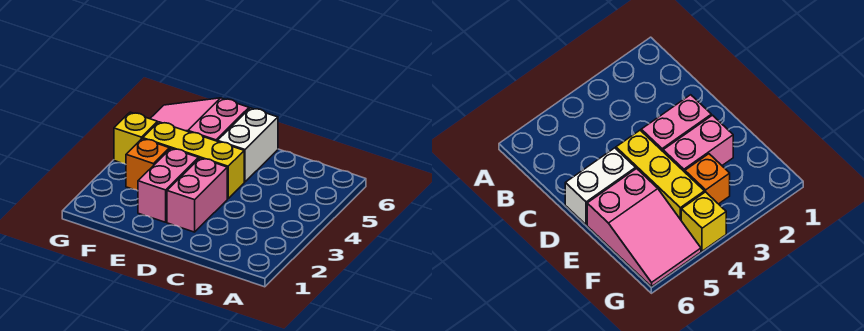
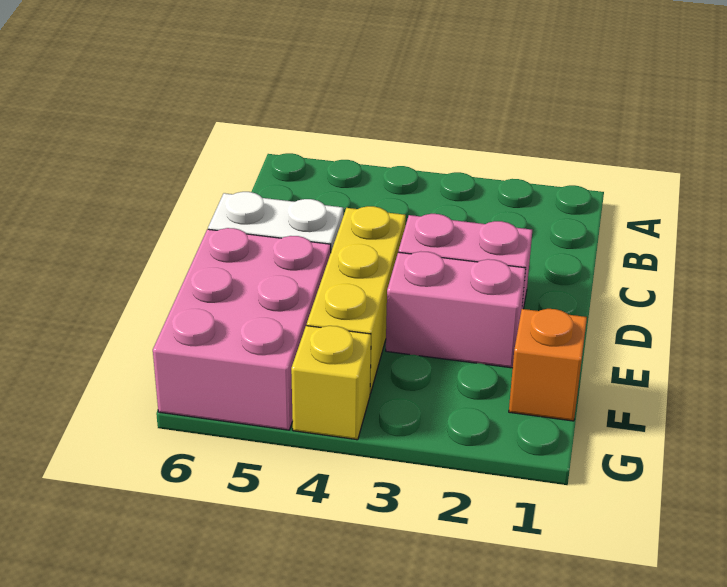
pink slope E5:G6 level 1 top E -> pink brick E5:G6 level 1
orange brick F3 level 1 -> orange brick F1 level 1

